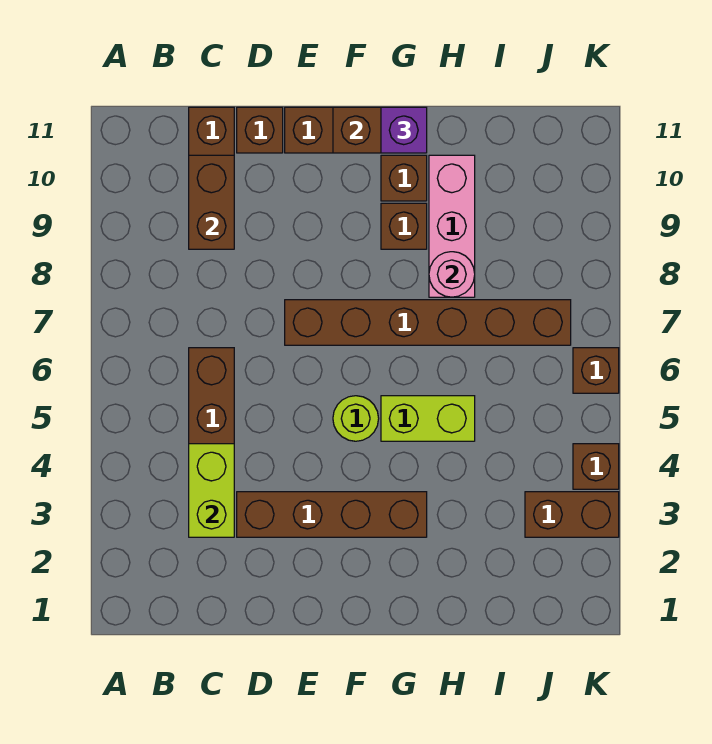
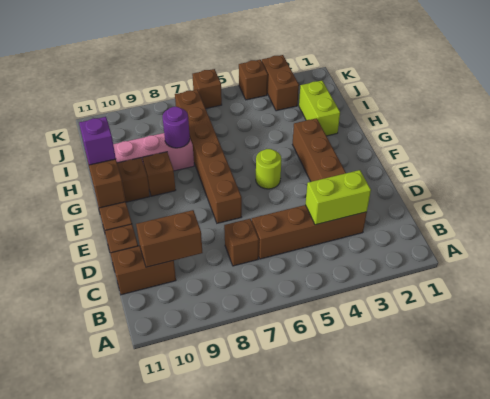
none -> brown brick C7 level 1
lime brick G5:H5 level 1 -> lime brick H2:I2 level 1
pink round brick H8 level 2 -> purple round brick H8 level 2

